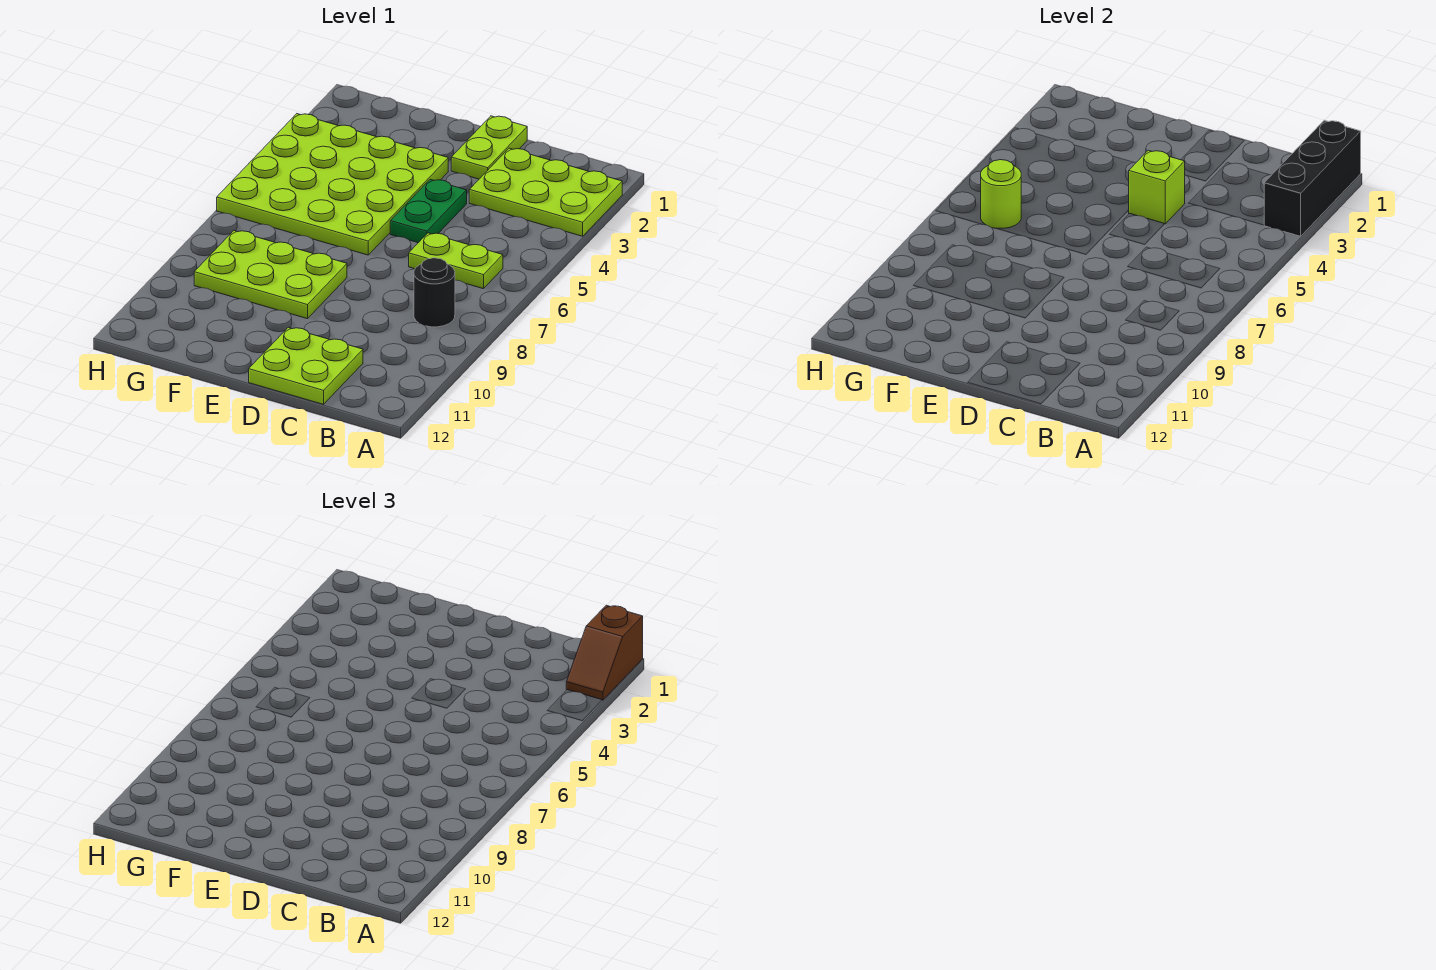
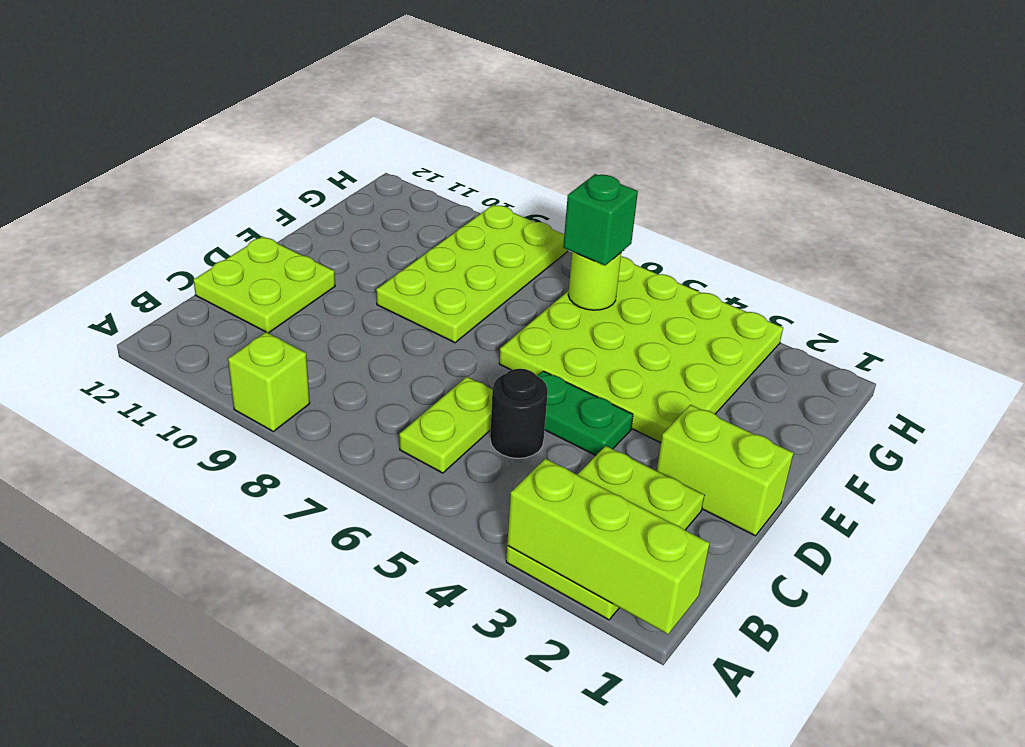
black brick A1:A3 level 2 -> lime brick A1:A3 level 2
brown slope A1:A2 level 3 top 1 -> none
black round brick B8 level 1 -> black round brick C5 level 1
lime plate D1:D2 level 1 -> lime brick D1:D2 level 1
lime brick D4 level 2 -> lime brick A9 level 1
lime plate E8:G9 level 1 -> lime plate E8:H9 level 1
none -> green brick G6 level 3

